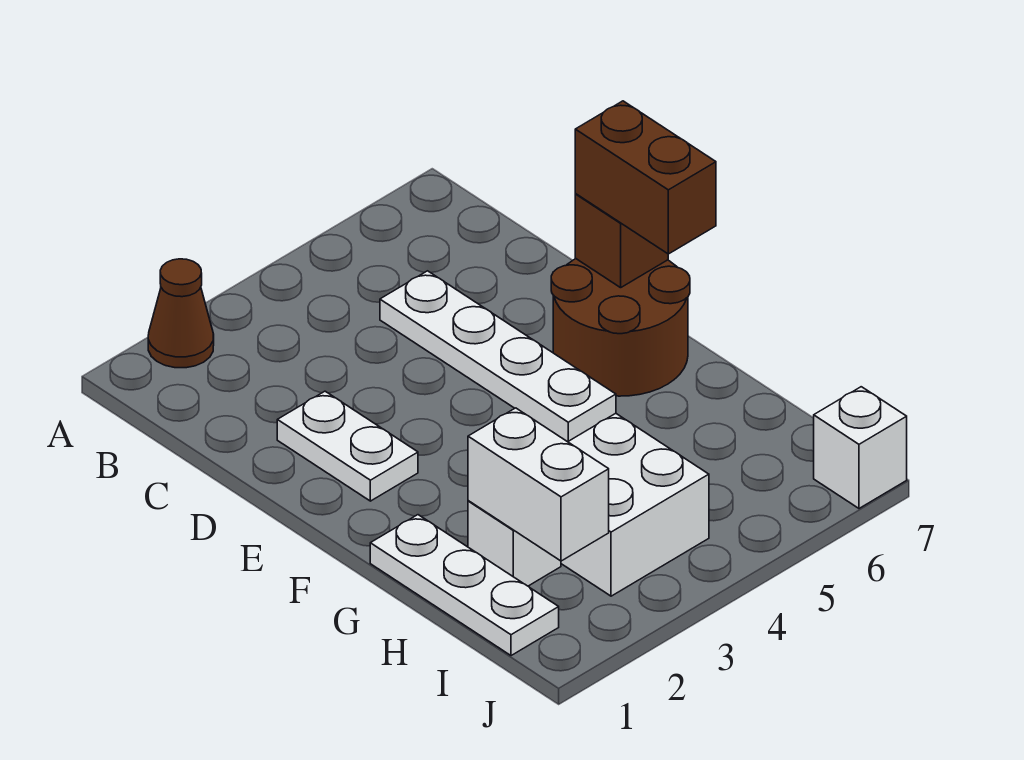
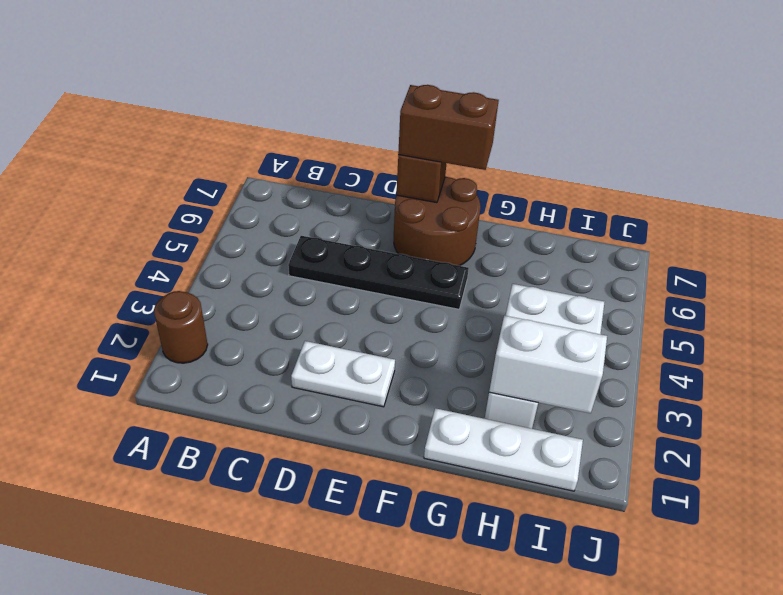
brown cone A2 level 1 -> brown round brick A2 level 1
white plate C5:F5 level 1 -> black plate C5:F5 level 1
white brick J7 level 1 -> none

